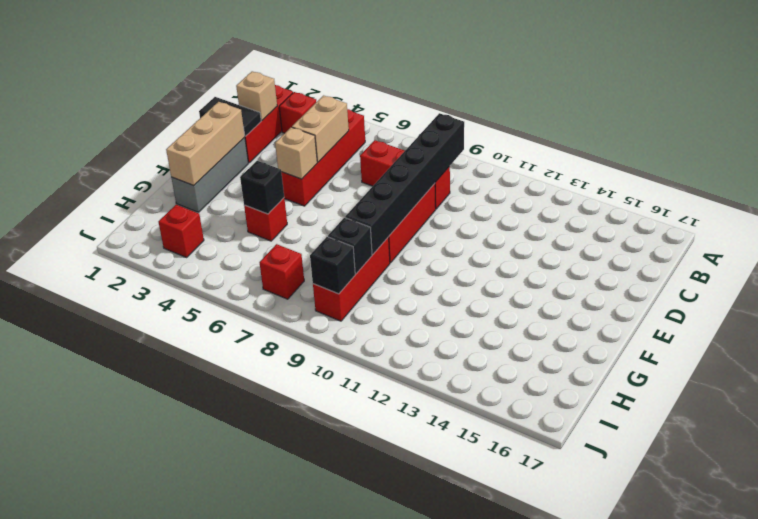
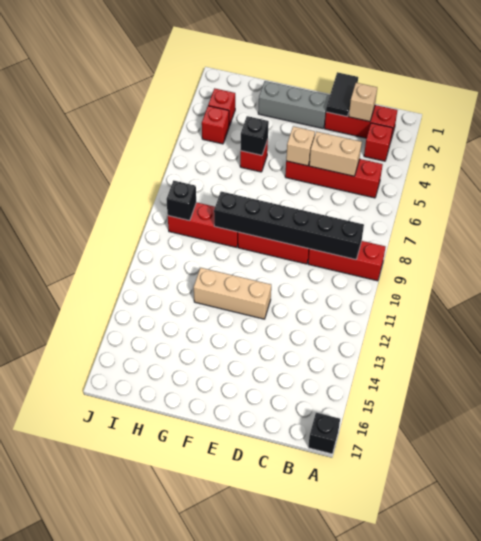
red brick C7:C9 level 1 -> red brick A9:C9 level 1
tan brick E2:G2 level 2 -> tan brick E12:G12 level 1
black brick H9 level 2 -> black brick A17 level 1
red brick I7 level 1 -> red brick I4 level 1

